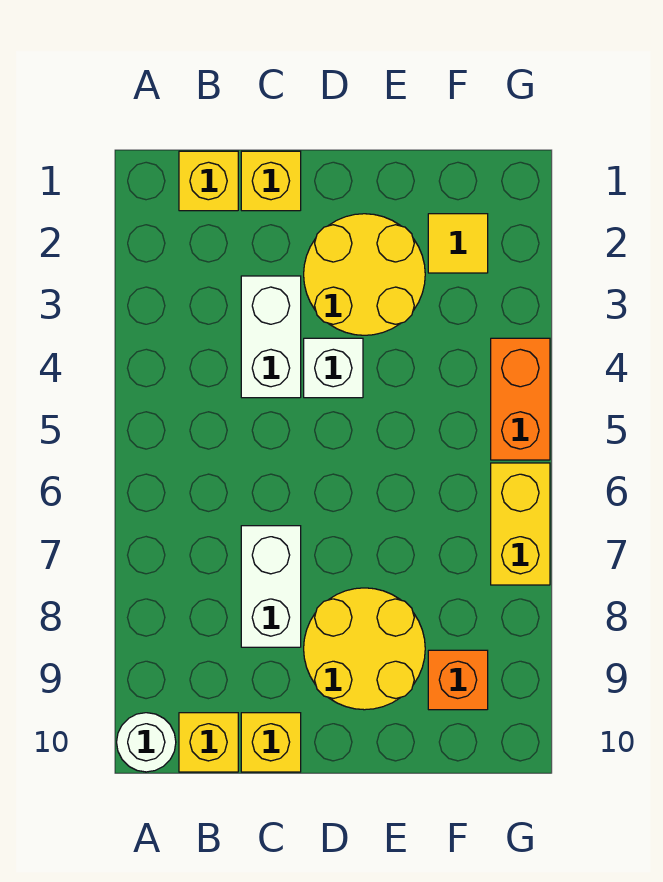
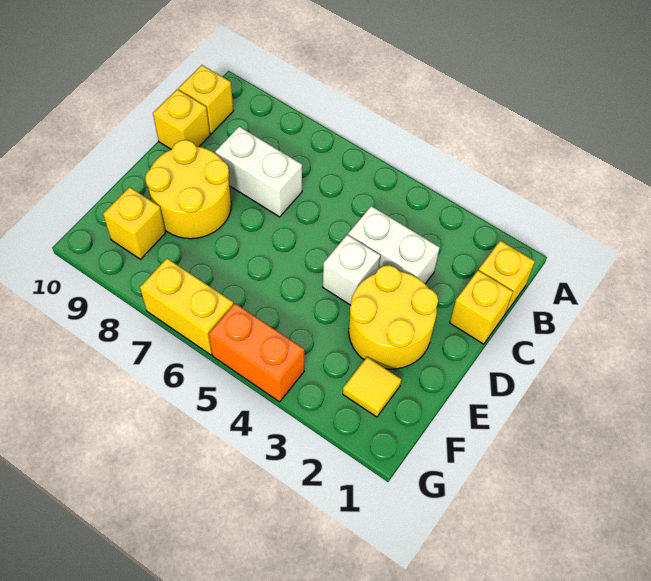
white round brick A10 level 1 -> none
orange brick F9 level 1 -> yellow brick F9 level 1

